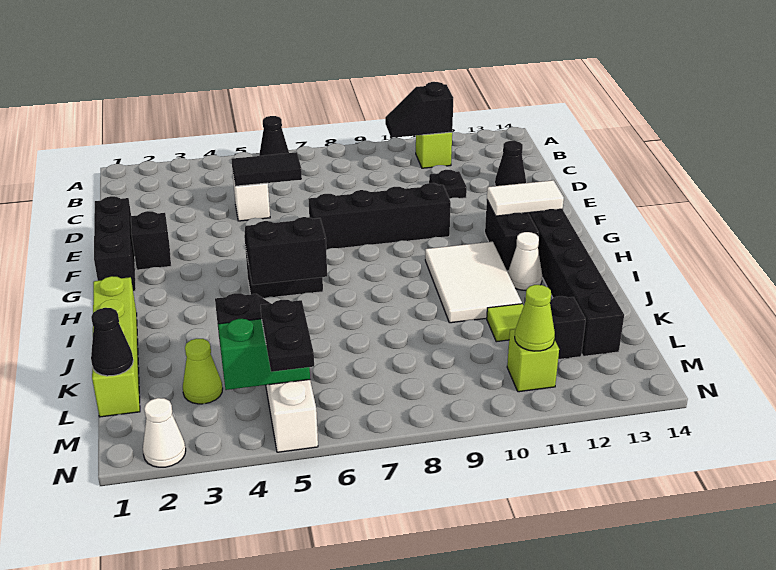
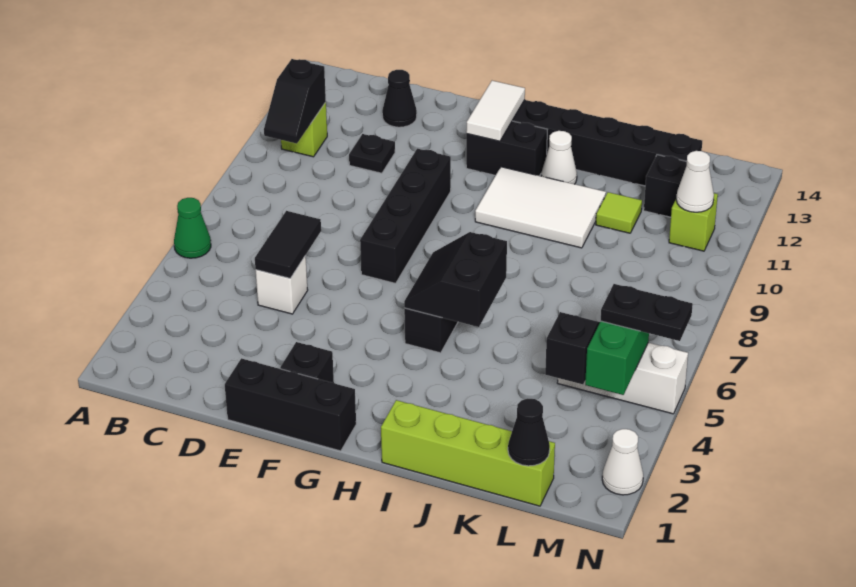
black cone A6 level 1 -> green cone A6 level 1
lime cone L3 level 1 -> none
lime cone M11 level 2 -> white cone M11 level 2

